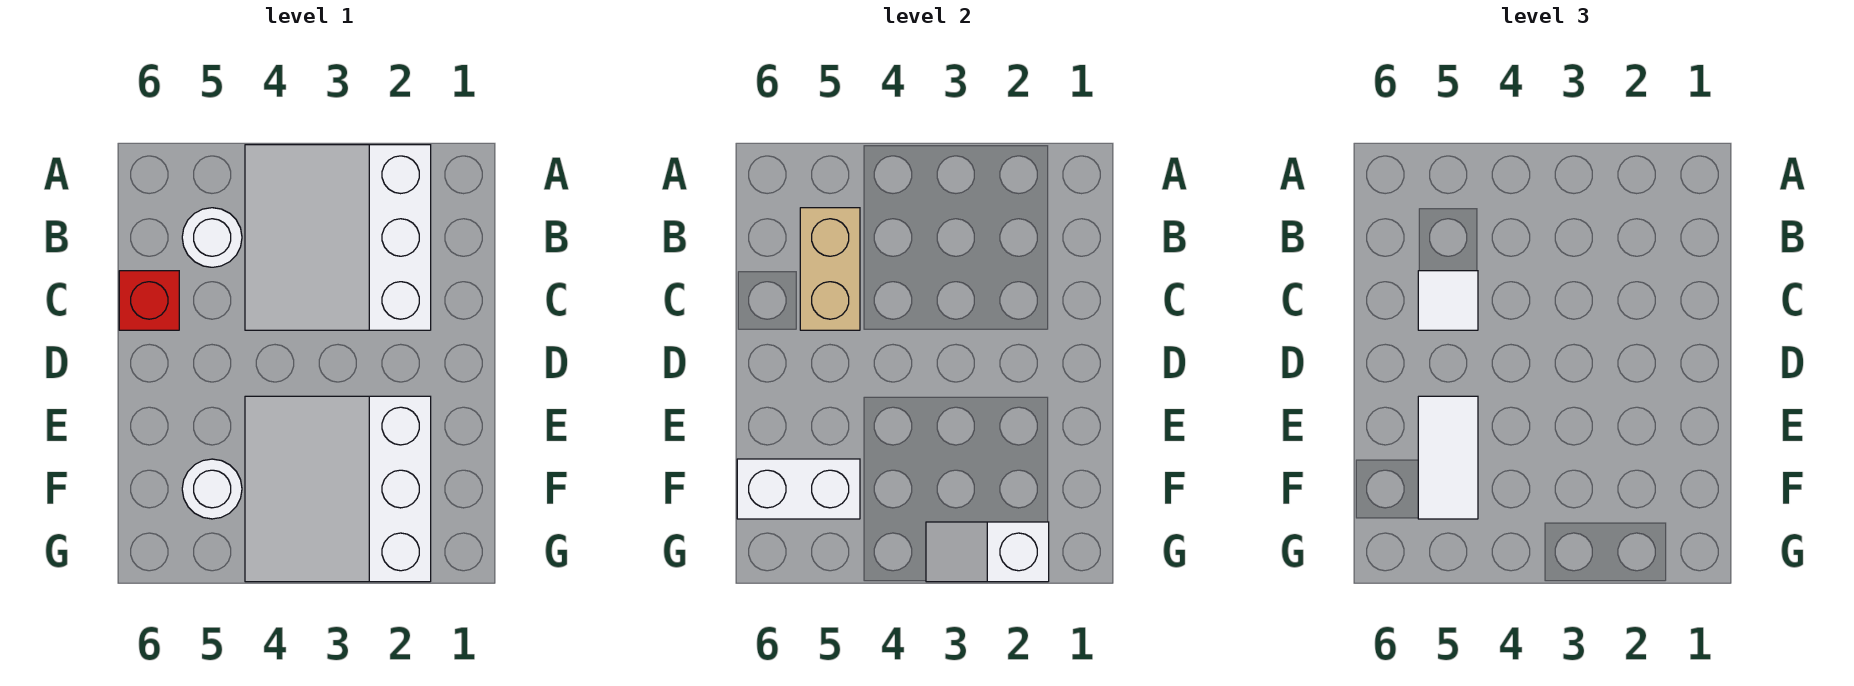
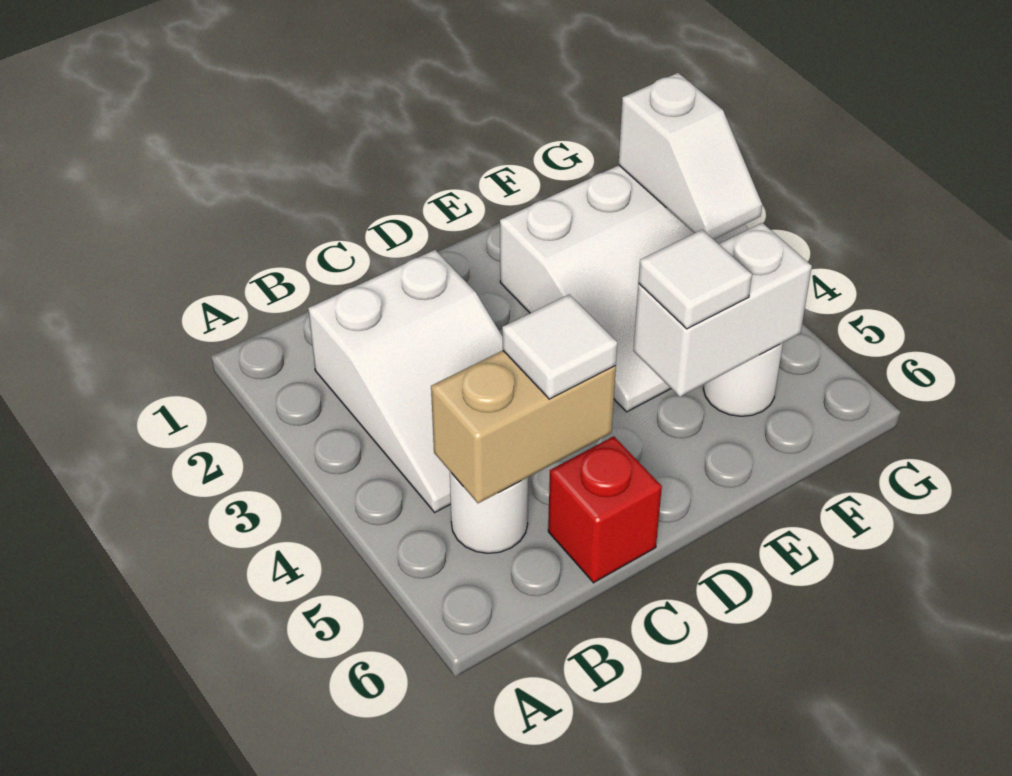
white slope A2:C4 level 1 top 2 -> white slope B2:C4 level 1 top 2
white tile E5:F5 level 3 -> white tile E5 level 3
white brick F5:F6 level 2 -> white brick E5:F5 level 2

